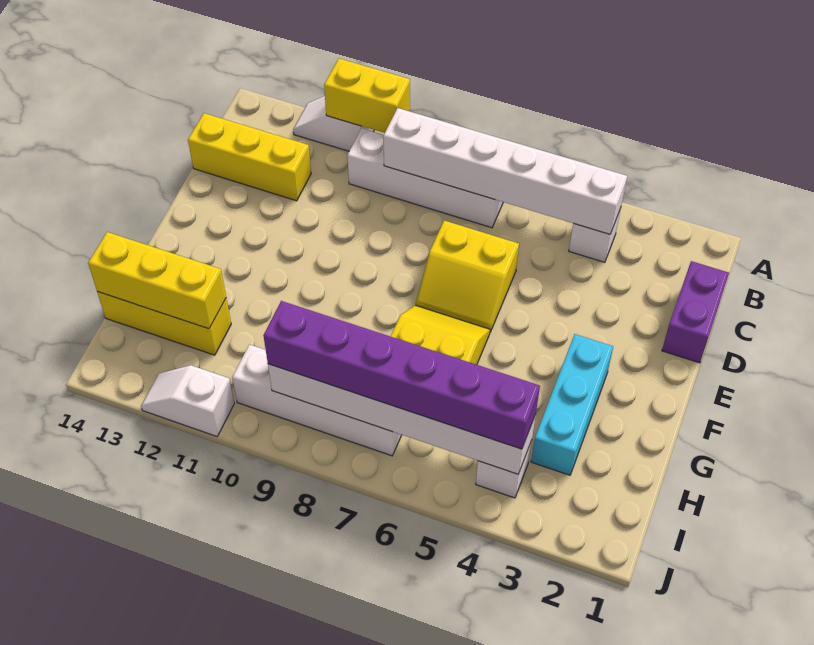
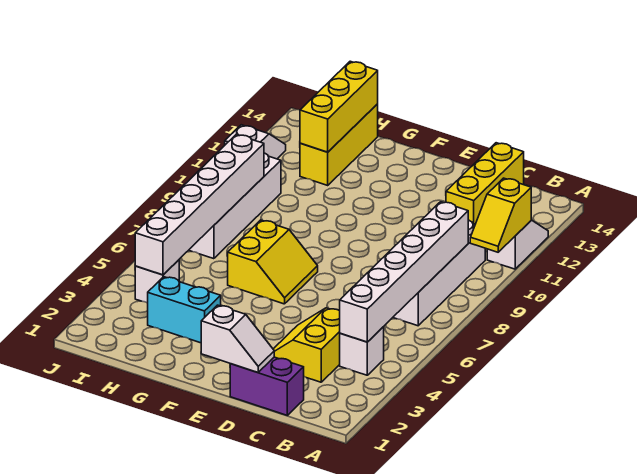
yellow brick A10:A11 level 2 -> yellow slope A10:A11 level 2 top 11
none -> white slope D1:E1 level 2 top E
yellow slope D6:E7 level 1 top D -> yellow slope C3:D4 level 1 top C
cyan brick F3:H3 level 1 -> cyan brick G3:H3 level 1
purple brick I4:I9 level 3 -> none

